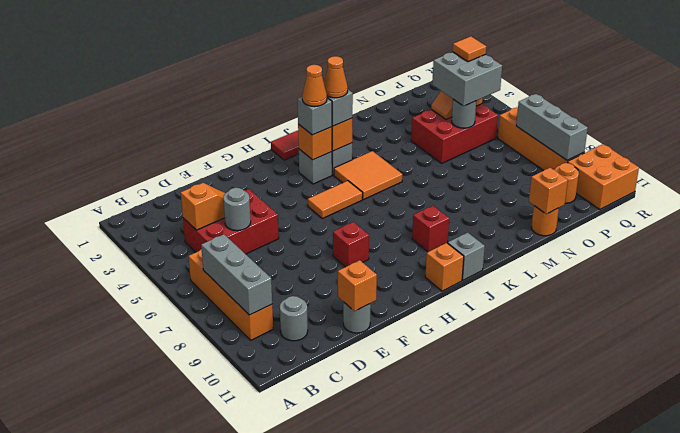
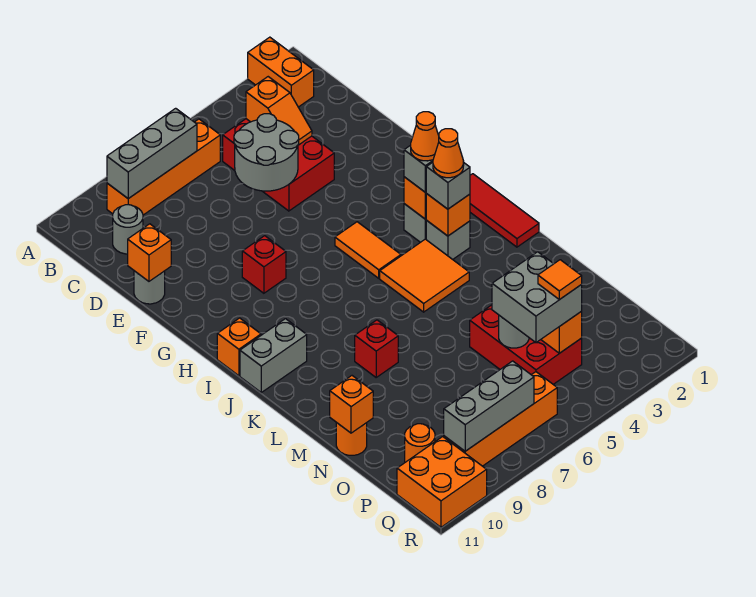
none -> orange brick A2:B2 level 1
grey round brick D5 level 2 -> grey round brick D5:E6 level 2
red brick J9 level 1 -> red brick L8 level 1
grey brick J11 level 1 -> grey brick J10:J11 level 1

